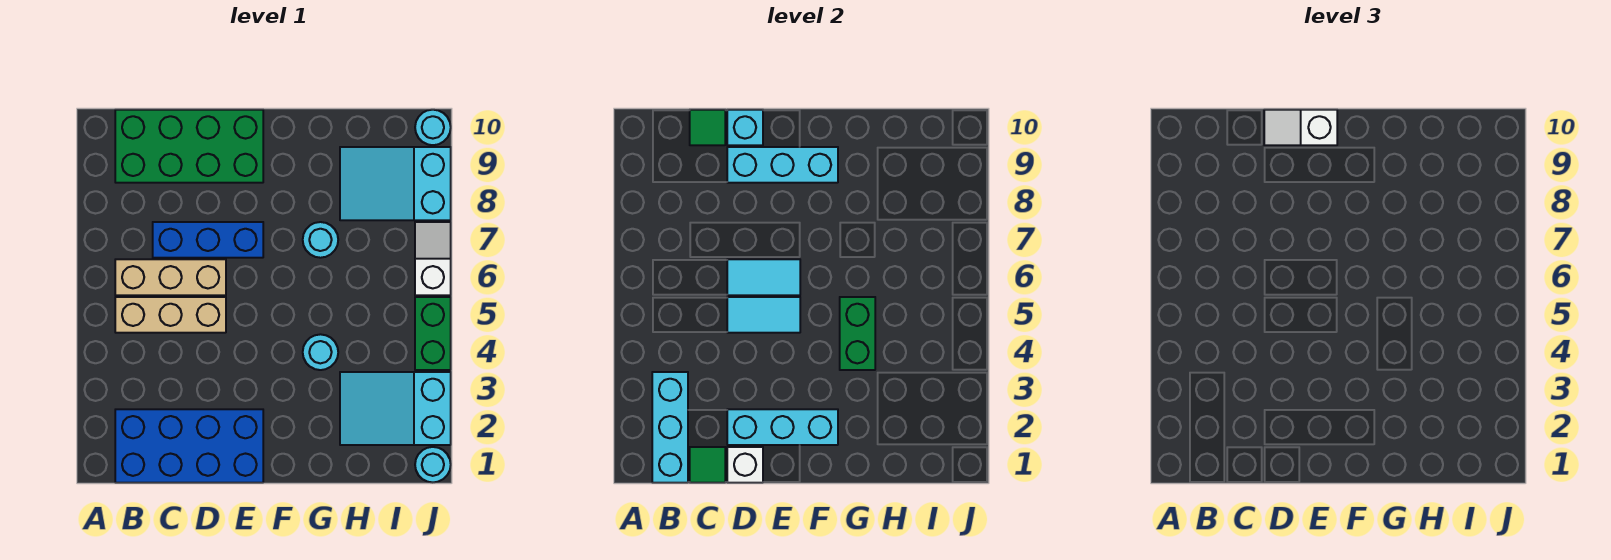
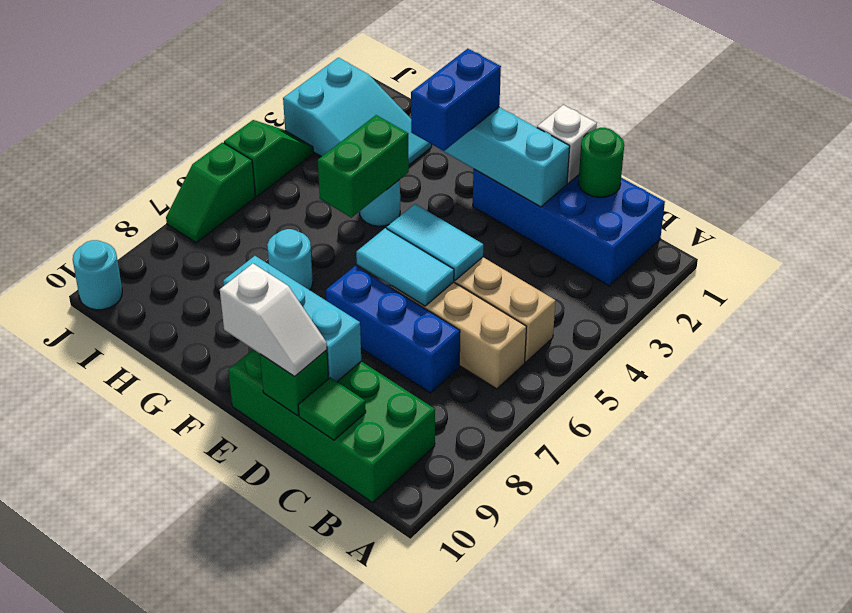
cyan brick B1:B3 level 2 -> none
green tile C1 level 2 -> green round brick C1 level 2
cyan brick D10 level 2 -> green brick D10 level 2
none -> blue brick F2:F3 level 3
cyan slope H8:J9 level 1 top J -> none
cyan round brick J1 level 1 -> none
green brick J4:J5 level 1 -> green slope J4:J5 level 1 top 5
white slope J6:J7 level 1 top 6 -> green slope J6:J7 level 1 top 6

